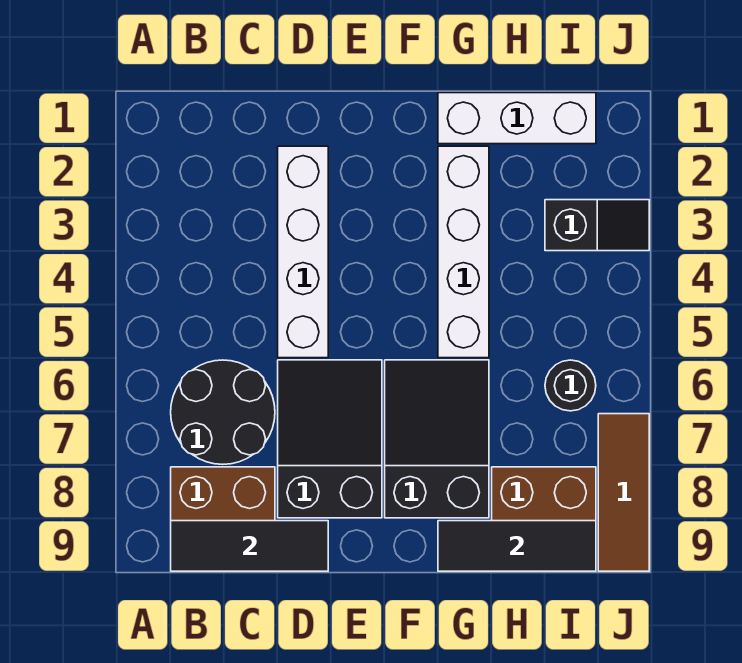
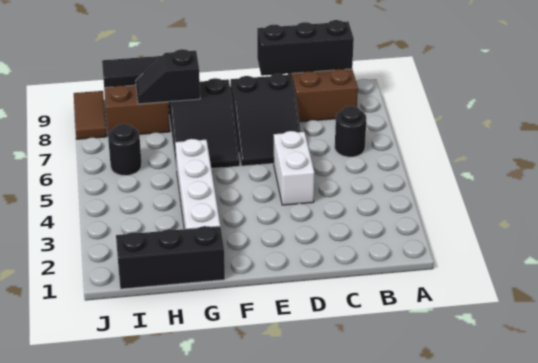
black round brick B6:C7 level 1 -> black round brick B6 level 1
black tile B9:D9 level 2 -> black brick B9:D9 level 2
white brick D2:D5 level 1 -> white brick D4:D5 level 1
white brick G1:I1 level 1 -> black brick G1:I1 level 1
black slope I3:J3 level 1 top I -> black slope G8:H8 level 2 top G
brown tile J7:J9 level 1 -> brown tile J8:J9 level 1

